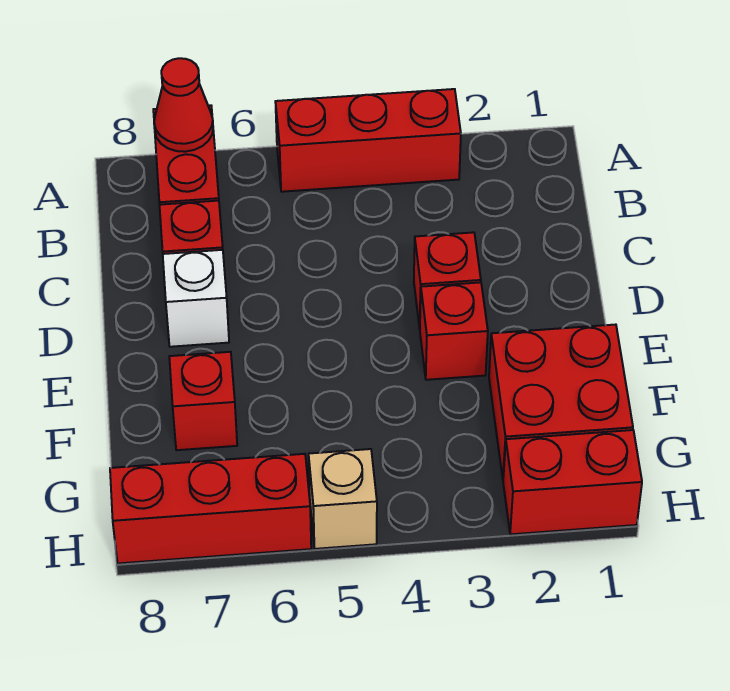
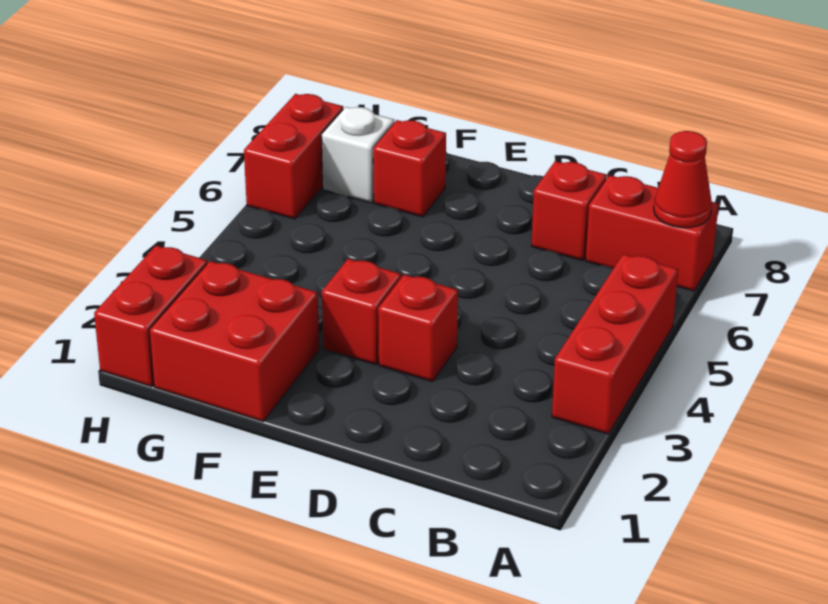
white brick D7 level 1 -> white brick G7 level 1
tan brick H5 level 1 -> none
red brick H6:H8 level 1 -> red brick H6:H7 level 1

